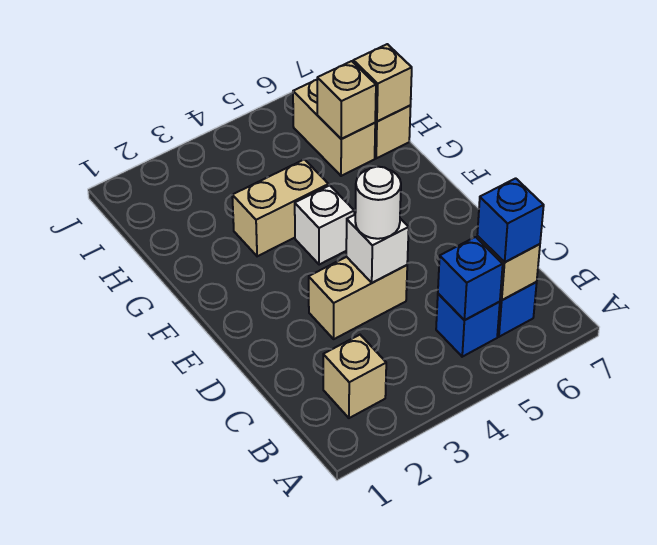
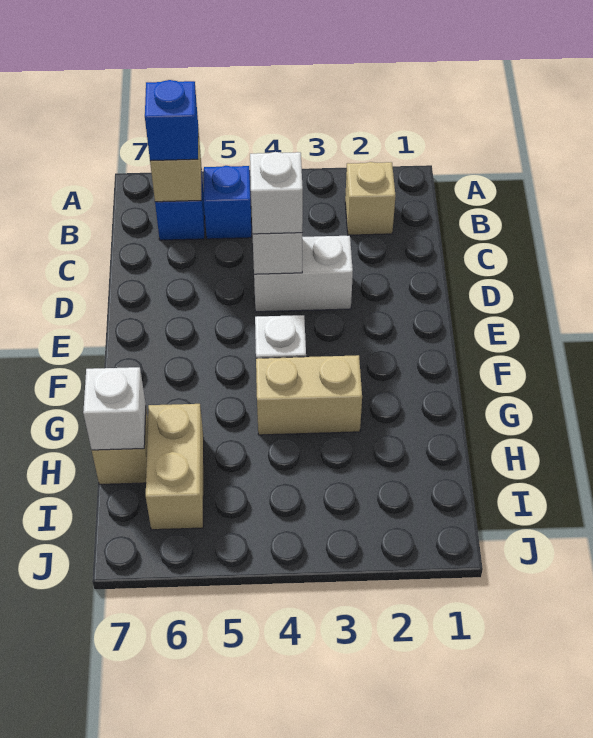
blue brick B5 level 2 -> none
tan brick D3:D4 level 1 -> white brick D3:D4 level 1
white round brick D4 level 3 -> white brick D4 level 3
tan brick H6 level 2 -> none
tan brick H7 level 2 -> white brick H7 level 2

